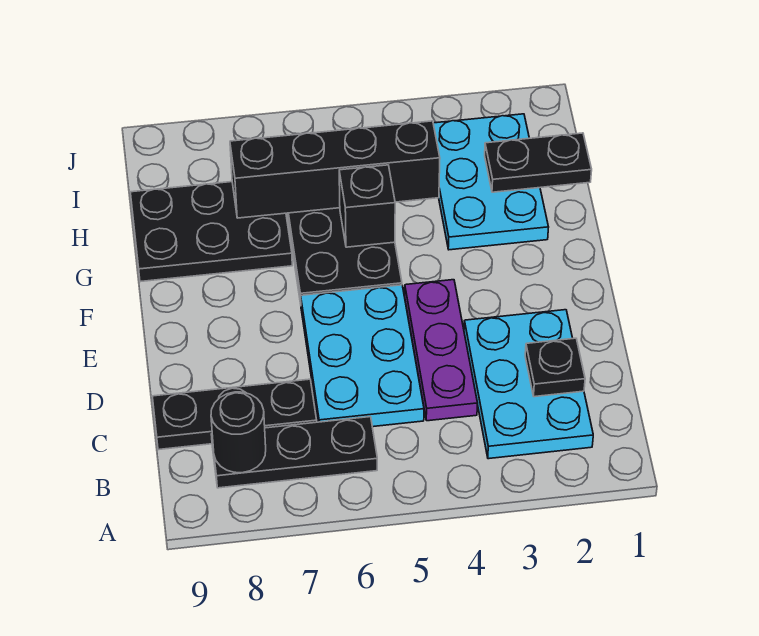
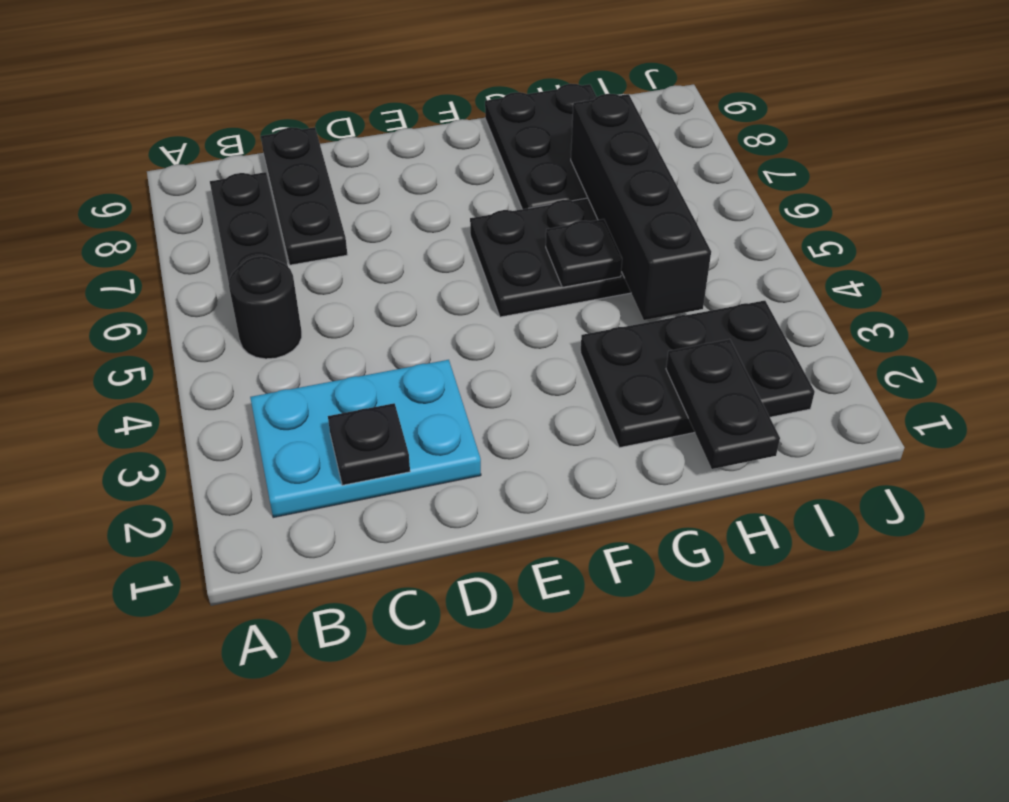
black round brick B8 level 2 -> black round brick B5 level 1
purple plate C4:E4 level 1 -> none
cyan plate C5:E6 level 1 -> none
cyan plate G2:I3 level 1 -> black plate G2:I3 level 1
black brick G5 level 2 -> black plate G5 level 2

